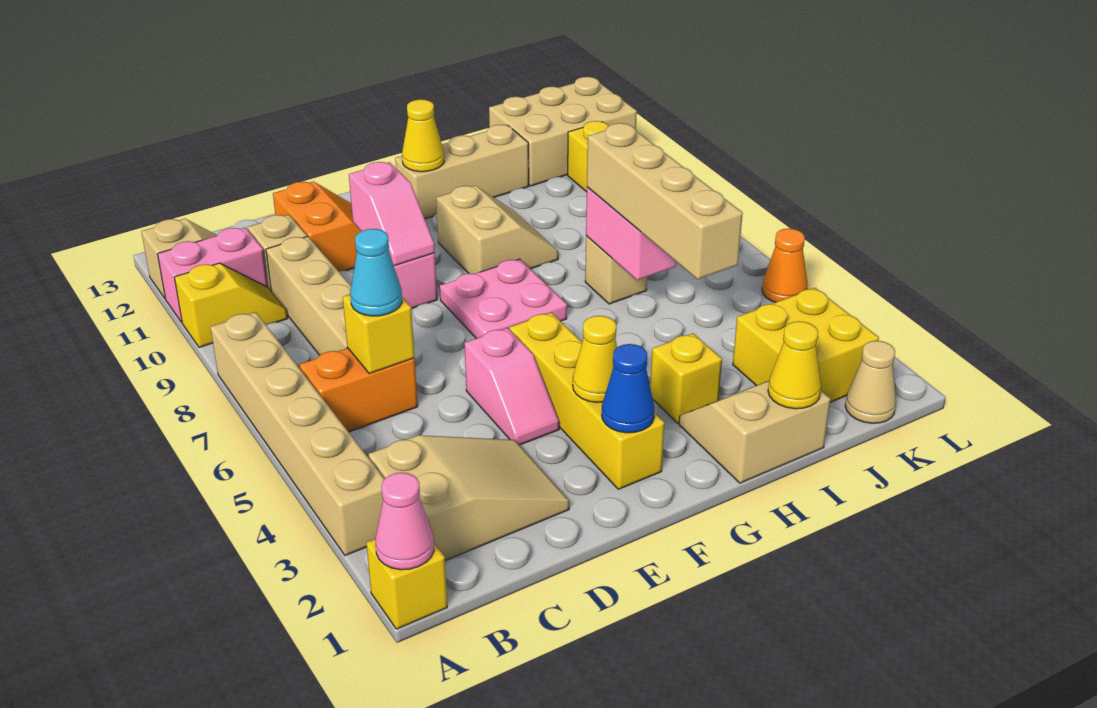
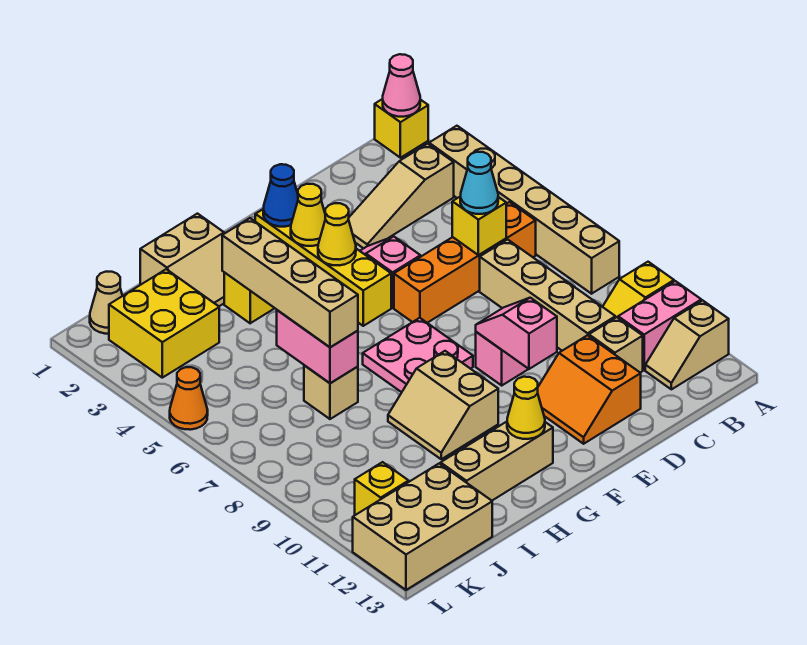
tan slope B2:D3 level 1 top B -> tan slope B3:D3 level 1 top B
orange brick B6:C6 level 1 -> orange brick B6:E6 level 1
yellow cone I1 level 2 -> yellow cone F4 level 2

